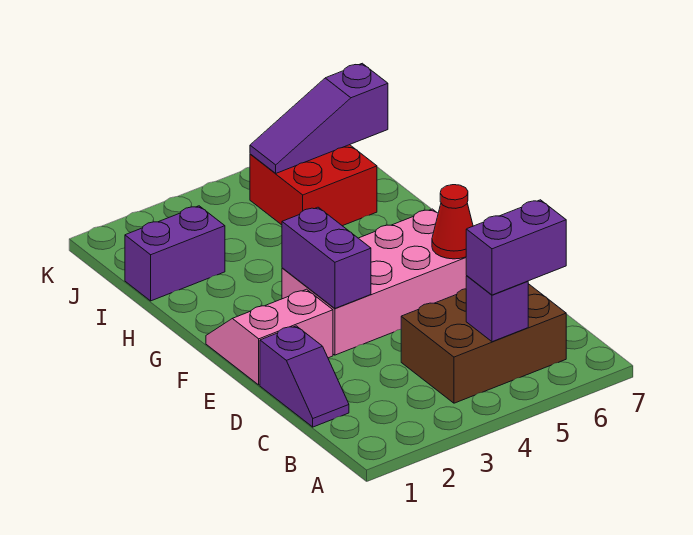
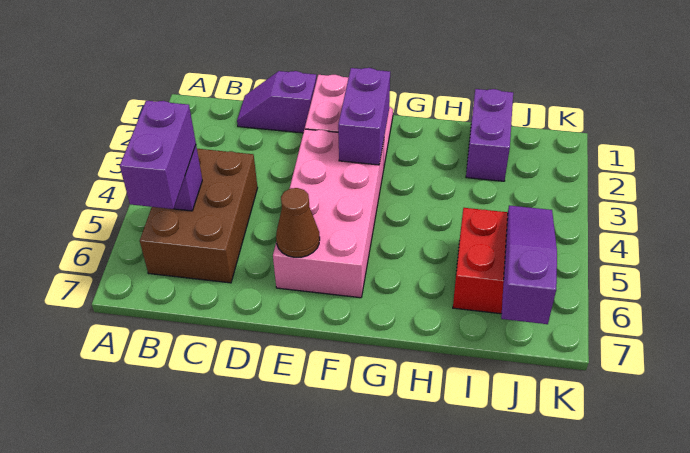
purple brick E3:F3 level 2 -> purple brick F2:F3 level 2
red cone E6 level 2 -> brown cone E6 level 2

